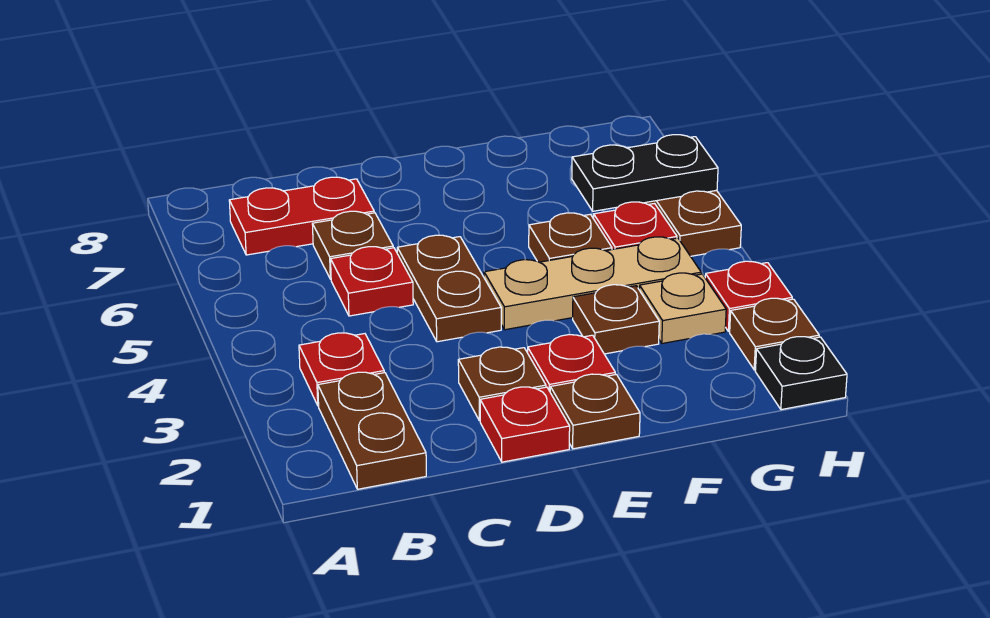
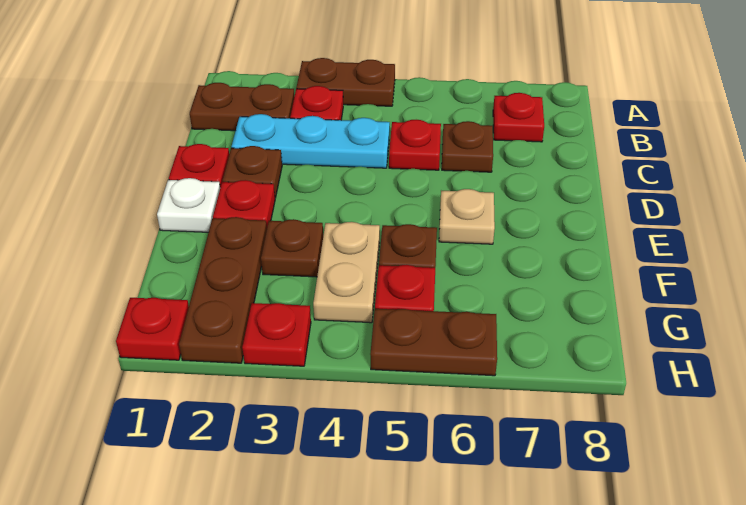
red plate B7:C7 level 1 -> red plate B7 level 1
none -> cyan plate C2:C4 level 1
brown plate D4:D5 level 1 -> brown plate A3:A4 level 1
brown plate E1 level 1 -> white plate E1 level 1
tan plate E4:G4 level 1 -> tan plate F4:G4 level 1
tan plate G3 level 1 -> tan plate E6 level 1
black plate G6:H6 level 2 -> none
black plate H1 level 1 -> red plate H1 level 1
brown plate H2 level 1 -> brown plate F2:H2 level 1

